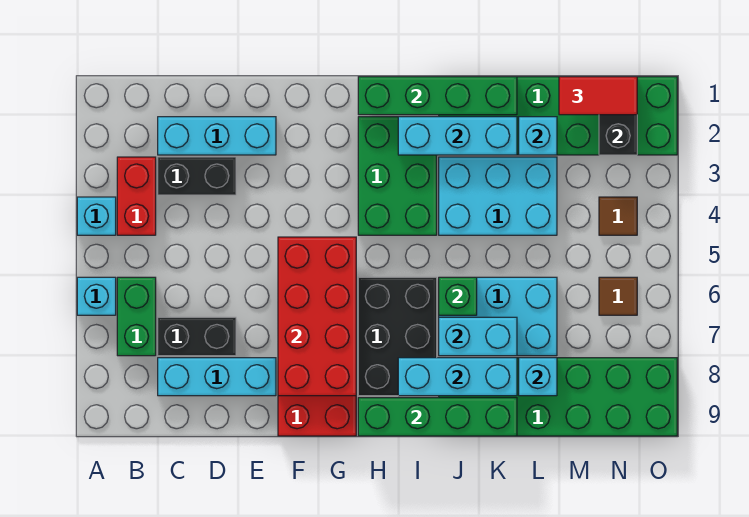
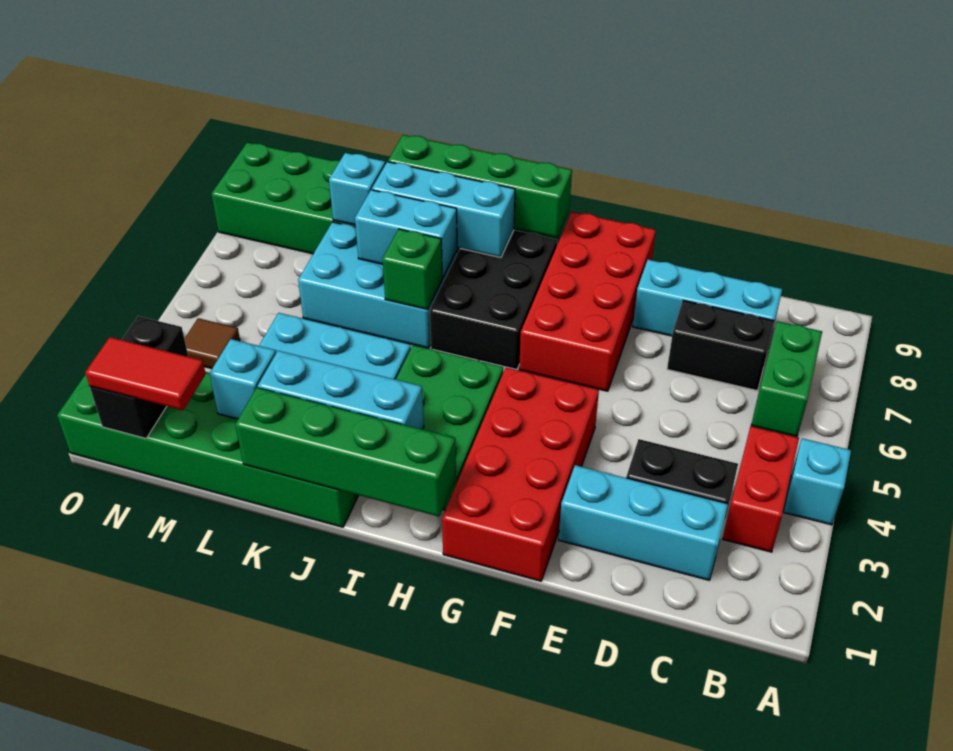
cyan brick A6 level 1 -> none
red brick F5:G8 level 2 -> red brick F1:G4 level 1
brown tile N6 level 1 -> none

